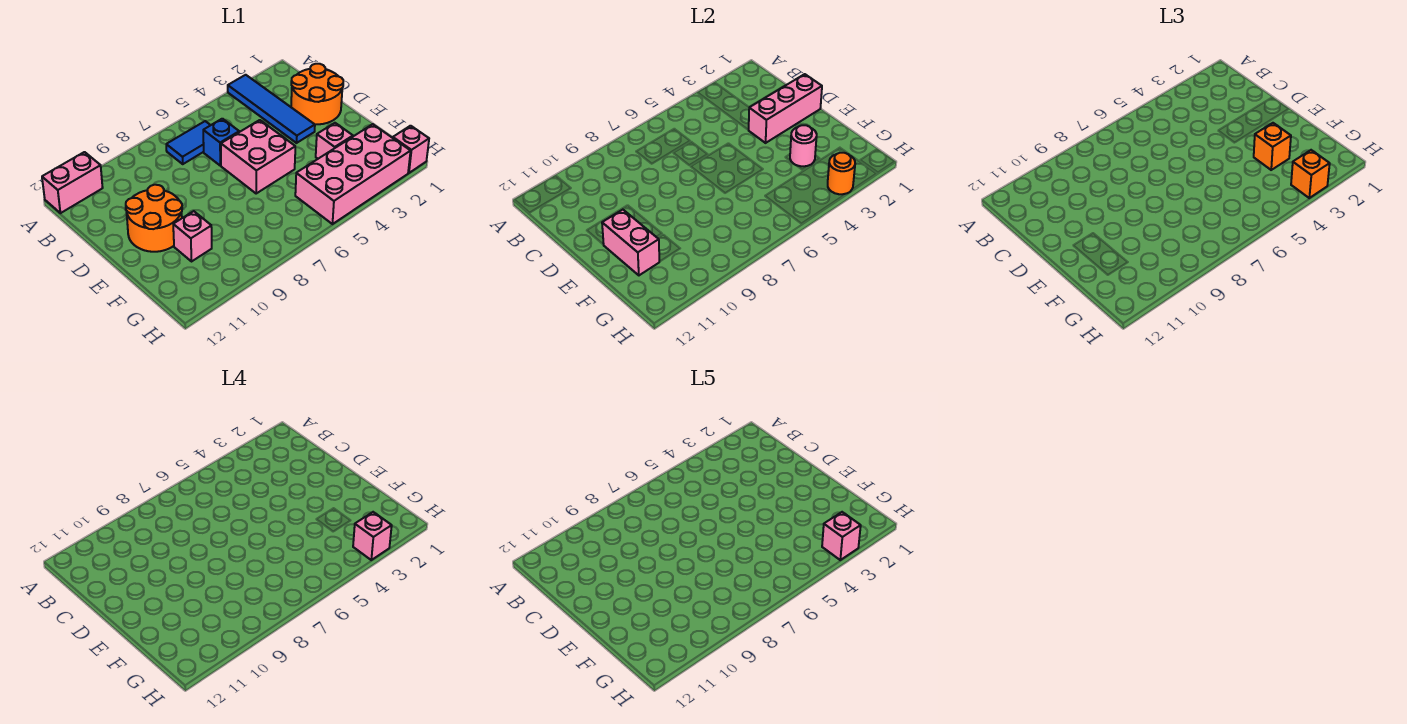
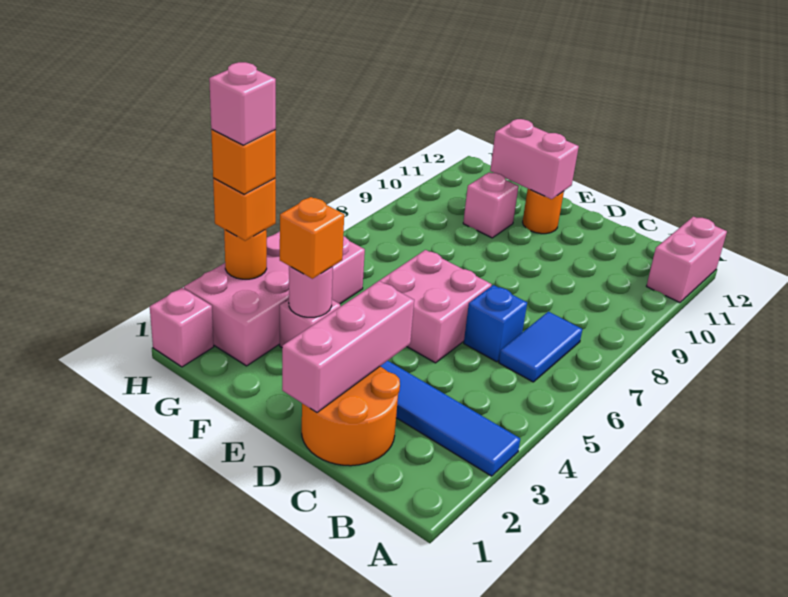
orange round brick D10:E11 level 1 -> orange round brick E11 level 1
pink brick H3 level 4 -> orange brick H3 level 4

